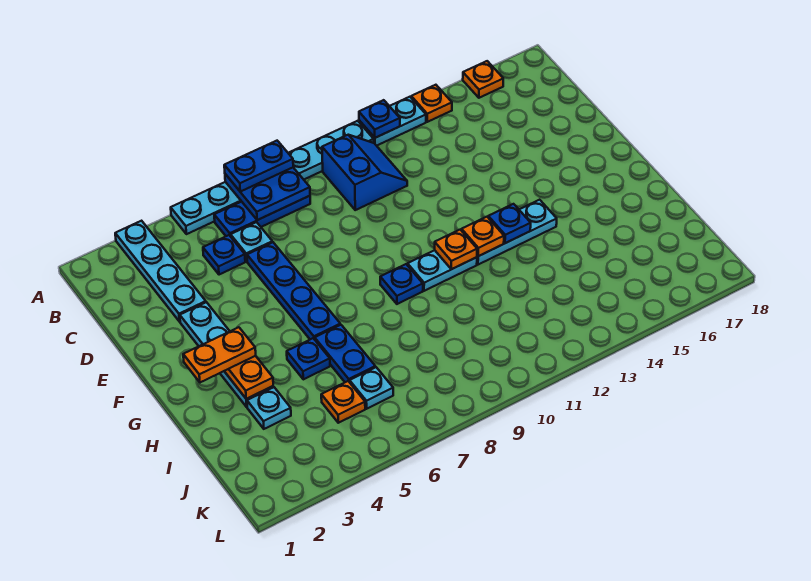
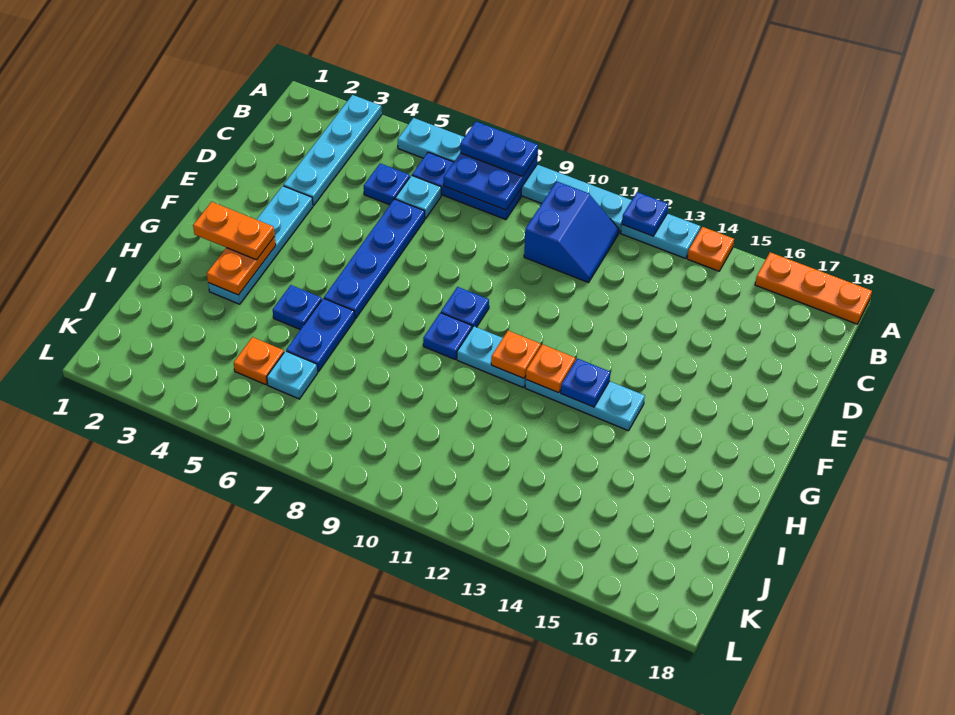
orange plate A16 level 1 -> orange plate A16:A18 level 1
none -> blue plate F9 level 1
cyan plate I3 level 1 -> none

